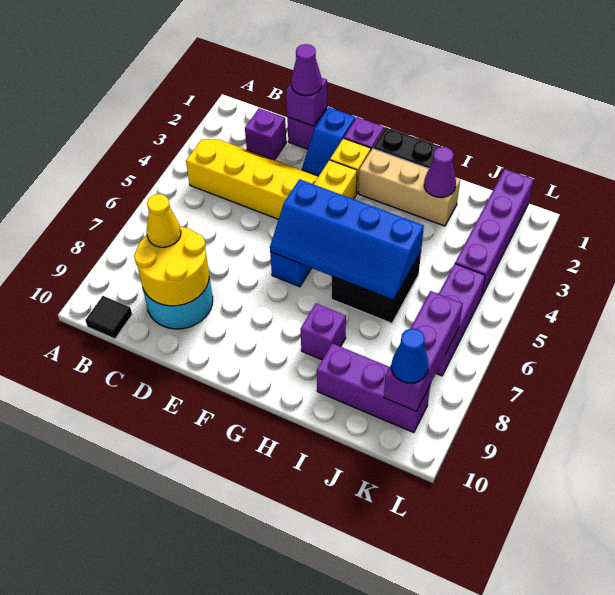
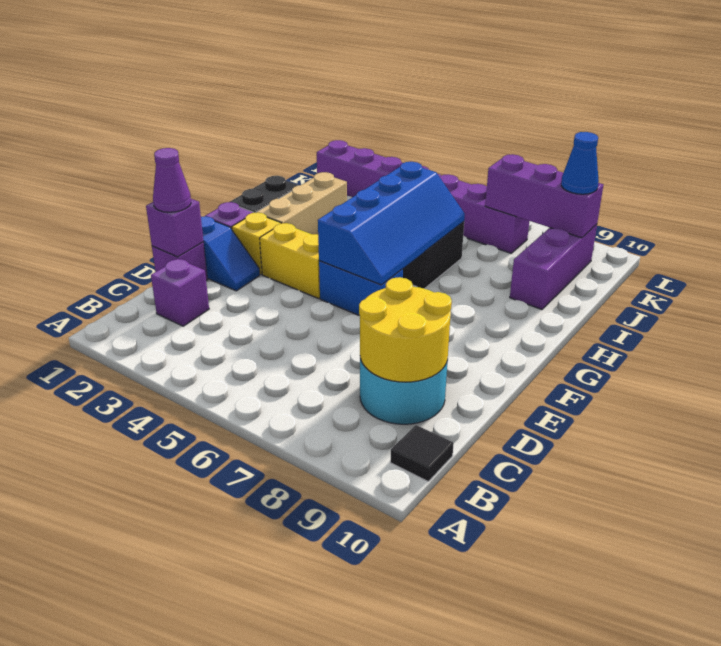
yellow slope B3:E4 level 1 top 4 -> none
yellow cone C8 level 3 -> none
purple brick H8 level 1 -> none
purple cone I2 level 2 -> none

